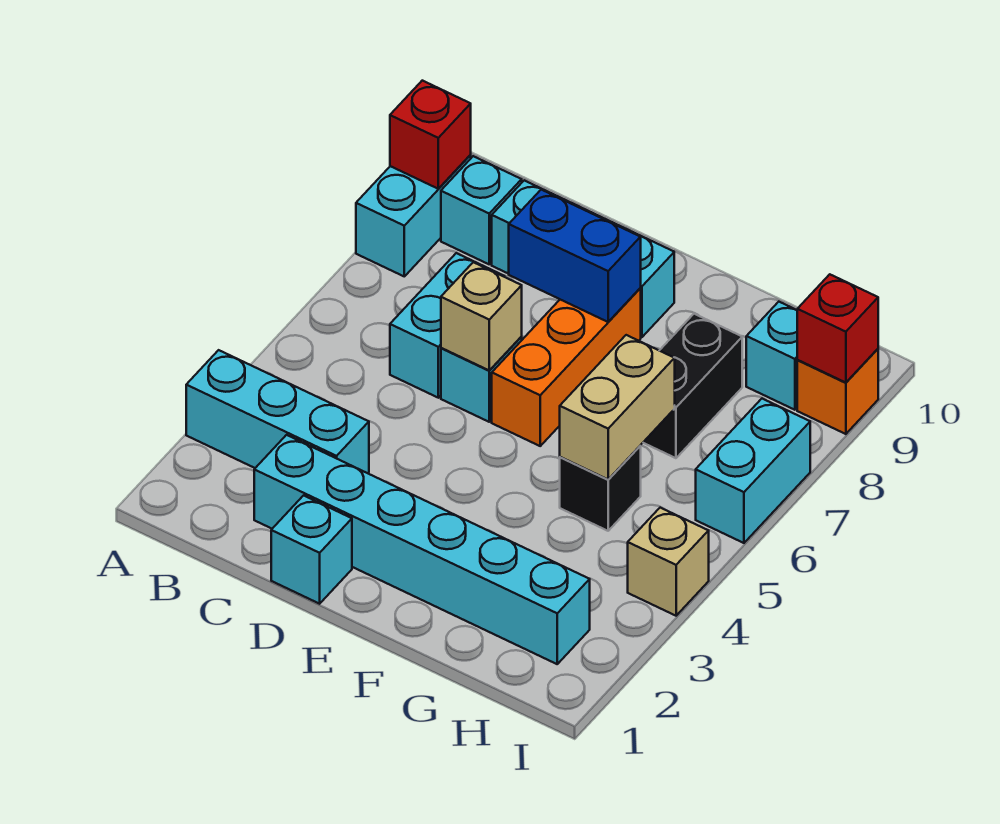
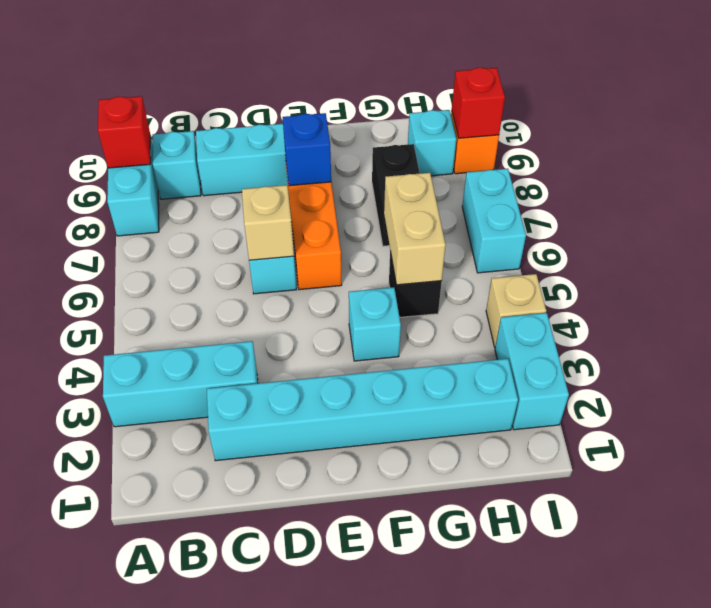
cyan brick C6:C7 level 1 -> cyan brick I2:I3 level 1
cyan brick D1 level 1 -> cyan brick F4 level 1
blue brick D8:E8 level 2 -> blue brick E8 level 2

